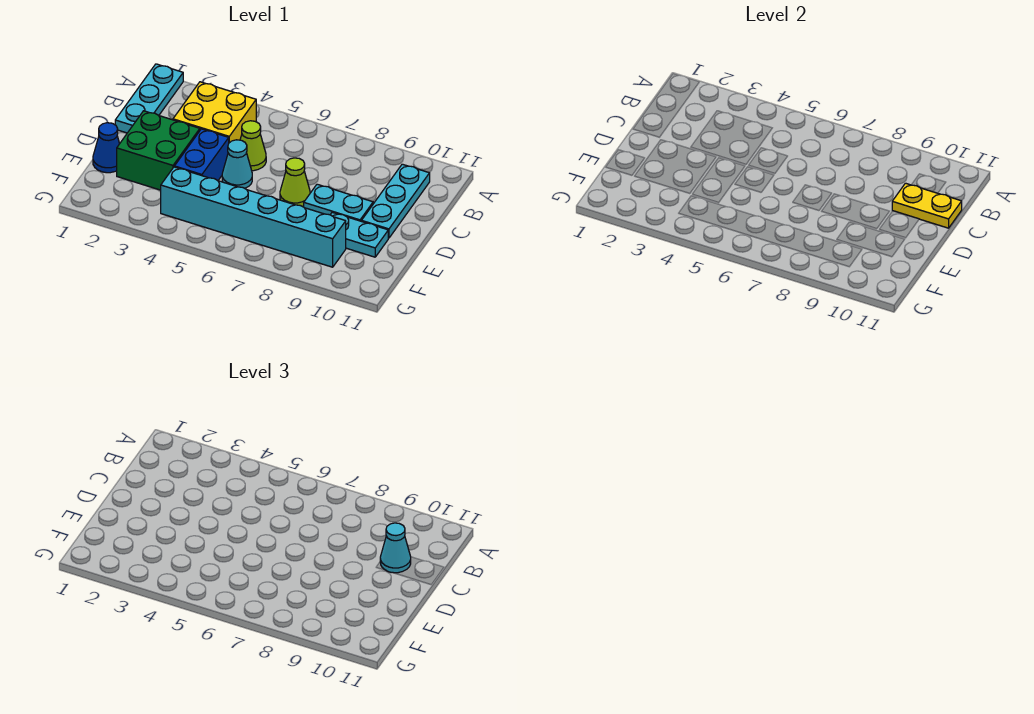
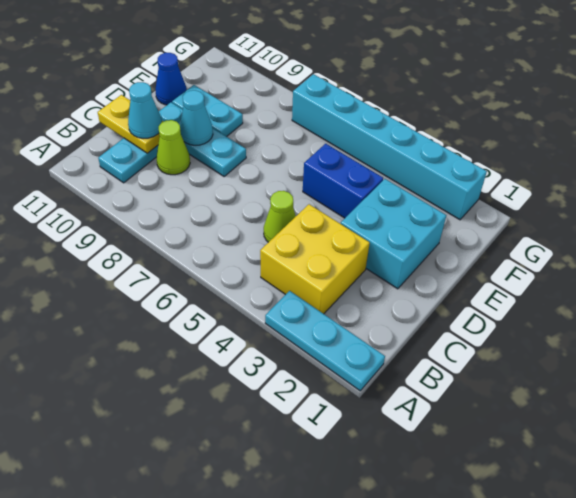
cyan plate A1:C1 level 1 -> cyan plate A1:A3 level 1
green brick D2:E3 level 1 -> cyan brick D2:E3 level 1
blue brick D4:E4 level 1 -> blue brick E4:E5 level 1
cyan cone D5 level 1 -> cyan cone D9 level 2
lime cone D7 level 1 -> lime cone C9 level 1
blue cone E1 level 1 -> blue cone E11 level 1
cyan brick F4:F9 level 1 -> cyan brick G2:G7 level 1

